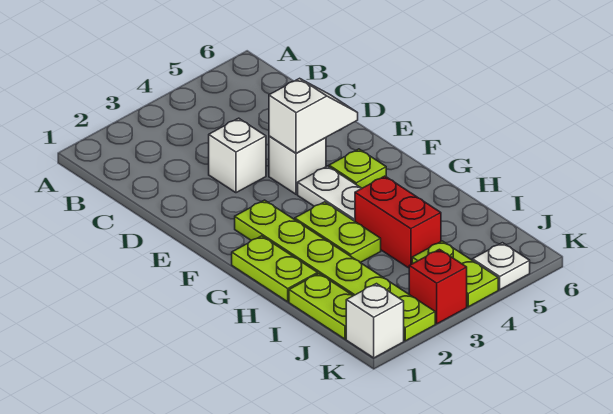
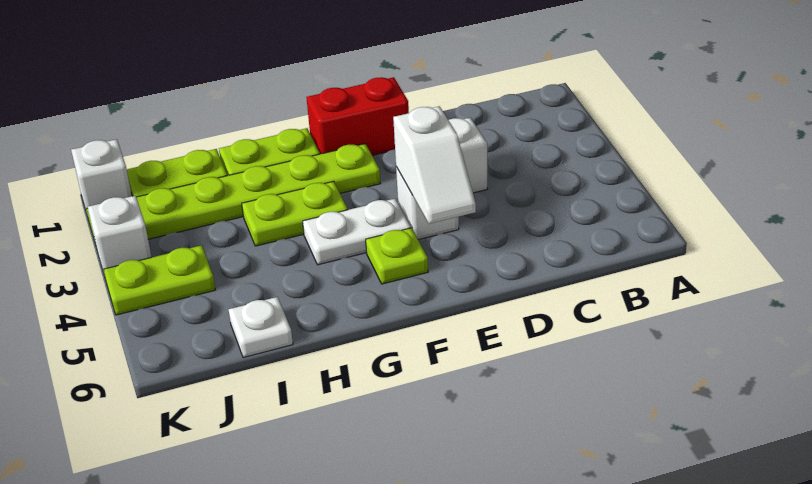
red brick H4:I4 level 1 -> red brick E1:F1 level 1
red brick K3 level 1 -> white brick K3 level 1
white plate K5 level 1 -> white plate I6 level 1

